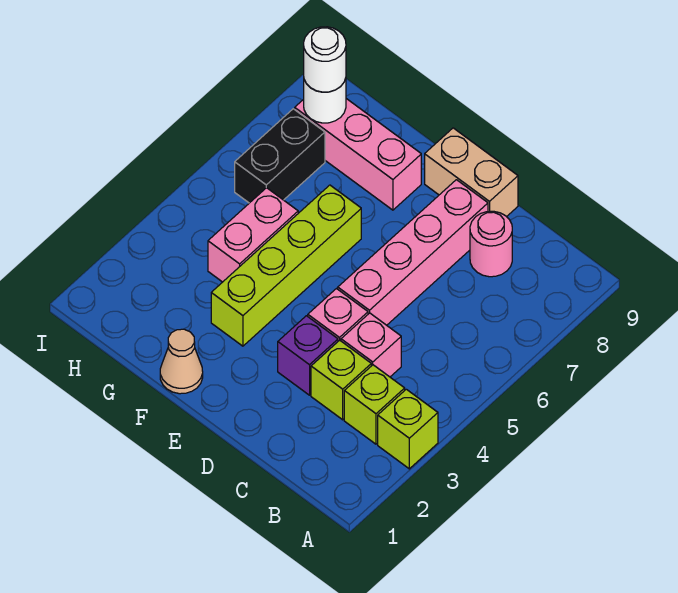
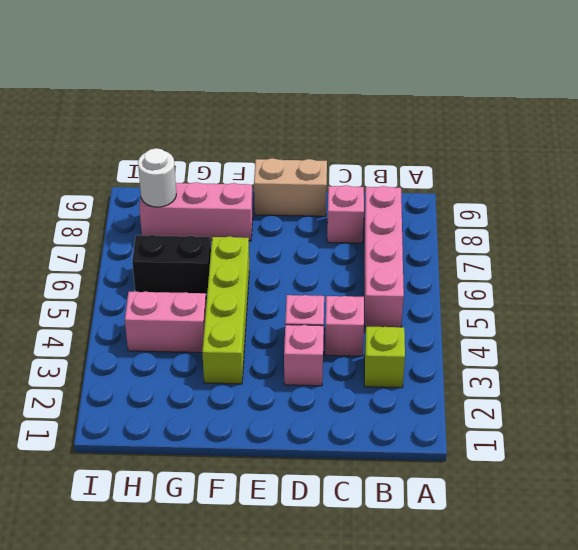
lime brick A3 level 1 -> none
lime brick C3 level 1 -> none
pink round brick C8 level 1 -> pink brick C8 level 1
purple brick D3 level 1 -> pink brick D3 level 1
pink brick D5:D8 level 1 -> pink brick B5:B8 level 1
tan cone F1 level 1 -> none
pink brick G4:G5 level 1 -> pink brick G4:H4 level 1
black brick H6:H7 level 1 -> black brick G6:H6 level 1
white round brick H8 level 3 -> none

